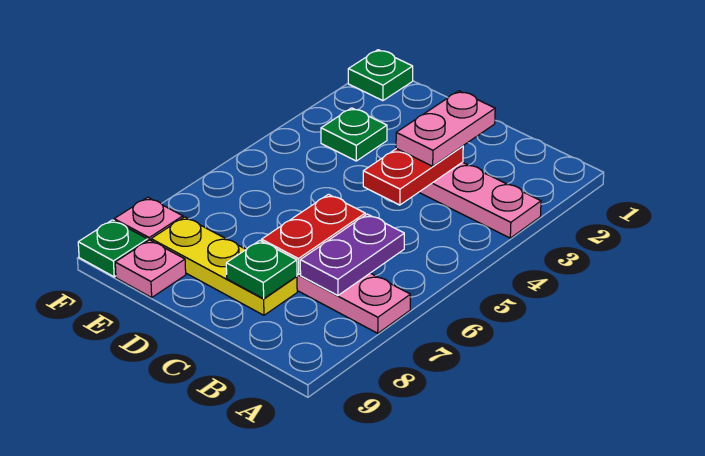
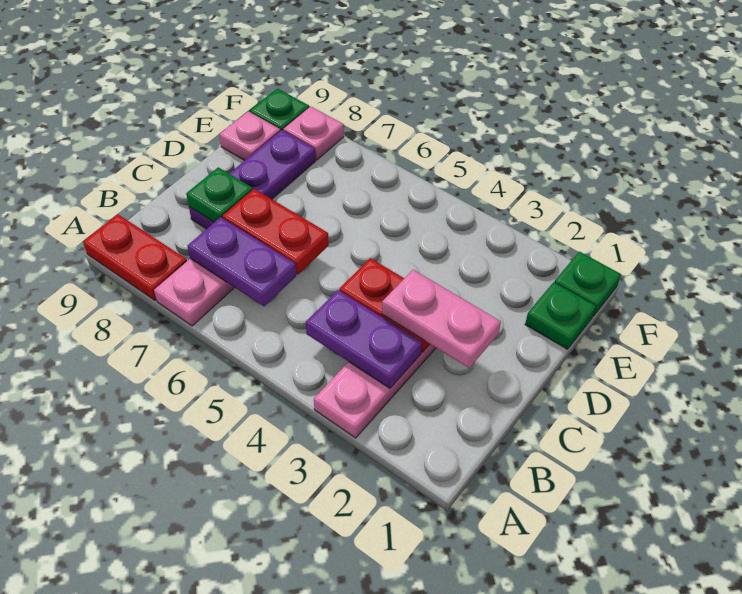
none -> red plate A8:A9 level 1
none -> purple plate B3:B4 level 2
yellow plate C8:E8 level 1 -> purple plate C8:E8 level 1
green plate E3 level 1 -> green plate E1 level 1

